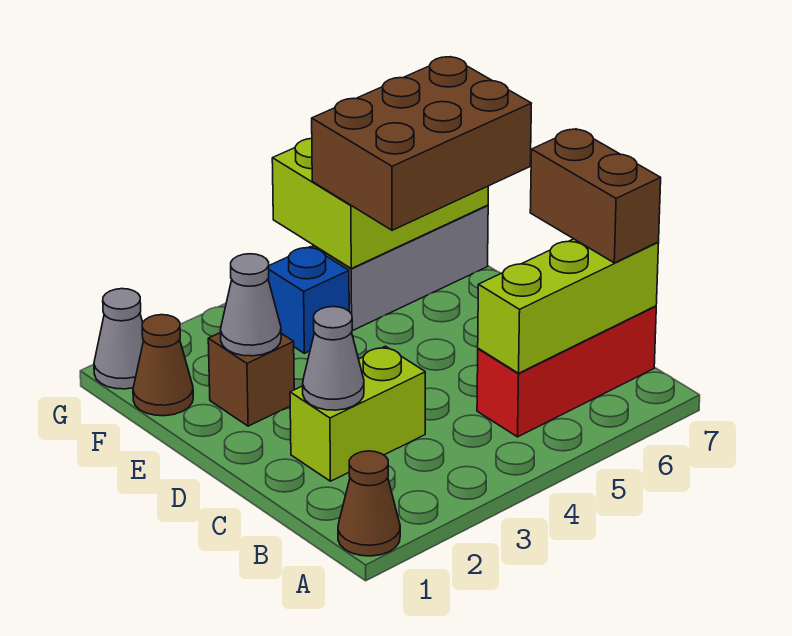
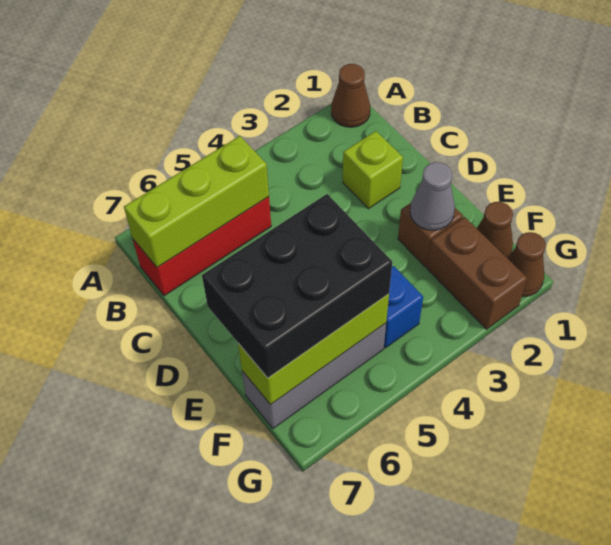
brown brick B7:C7 level 3 -> brown brick F2:G2 level 1
lime brick C2:C3 level 1 -> lime brick C2 level 1
grey cone C2 level 2 -> none
brown brick E5:F7 level 3 -> black brick E5:F7 level 3
lime brick F5:G7 level 2 -> lime brick F5:F7 level 2
grey cone G1 level 1 -> brown cone G1 level 1

